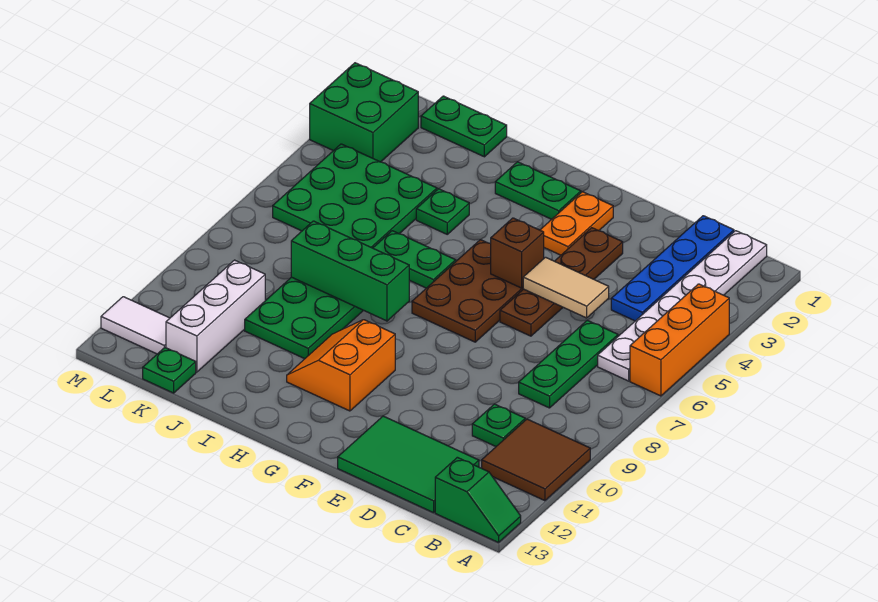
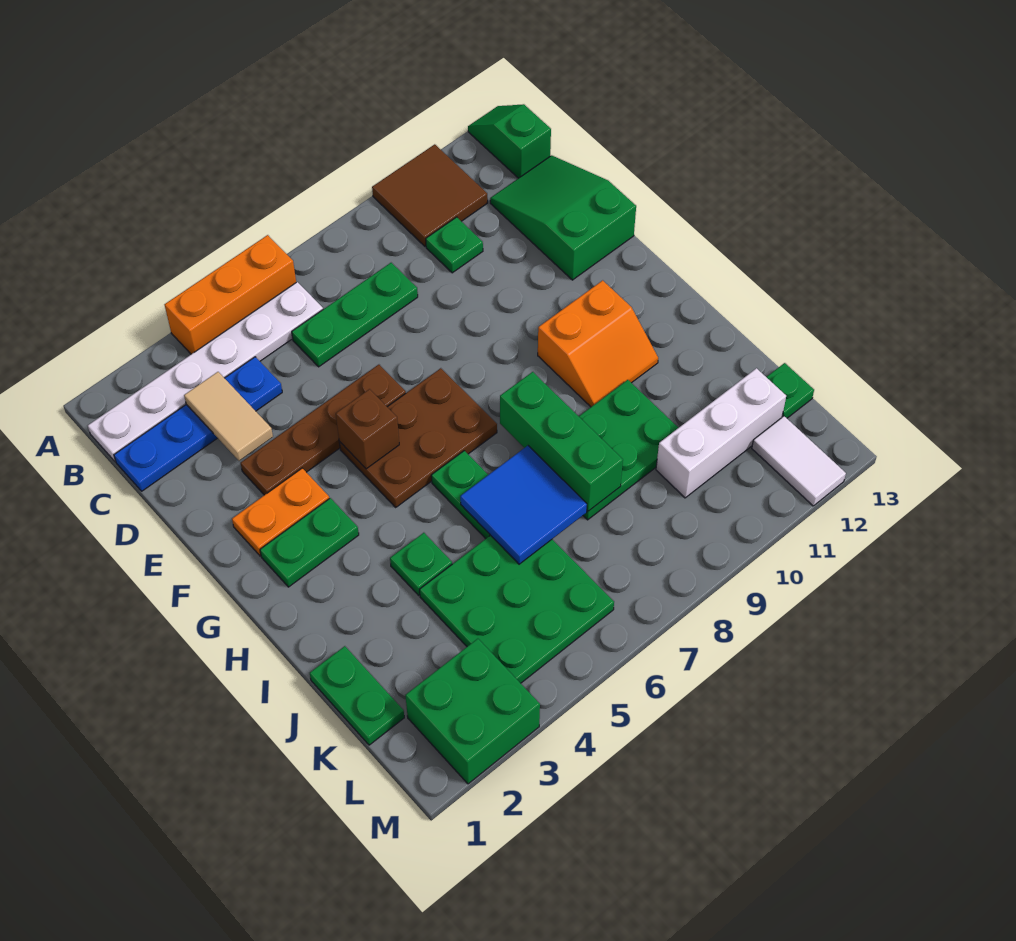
green tile C12:E13 level 1 -> green slope C12:E13 level 1 top E
tan tile D5:E5 level 2 -> tan tile C3:D3 level 2
green plate G2:H2 level 1 -> green plate G2:G3 level 1
none -> blue tile I6:J7 level 2

